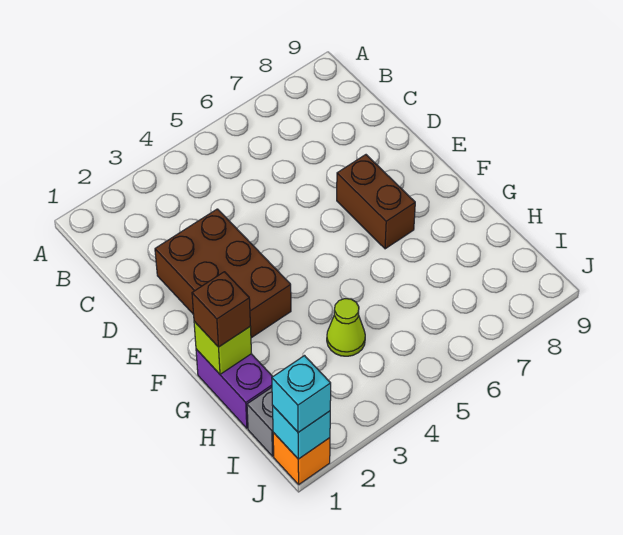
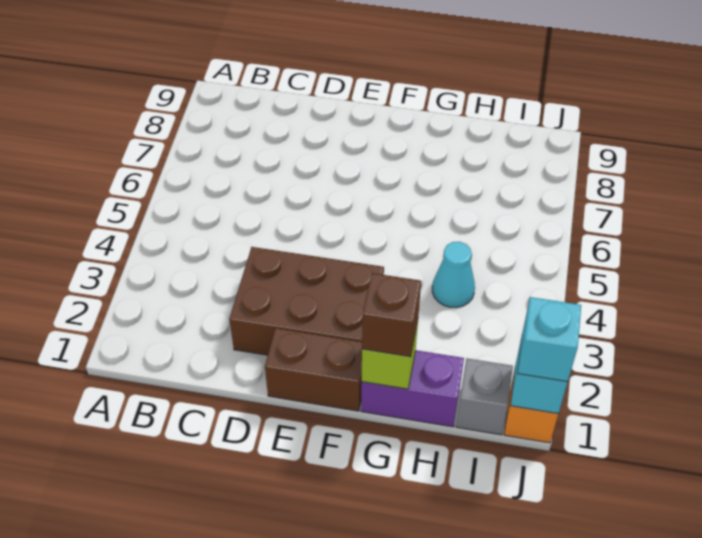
brown brick E7:F7 level 1 -> brown brick E1:F1 level 1
lime cone H4 level 1 -> cyan cone H4 level 1

